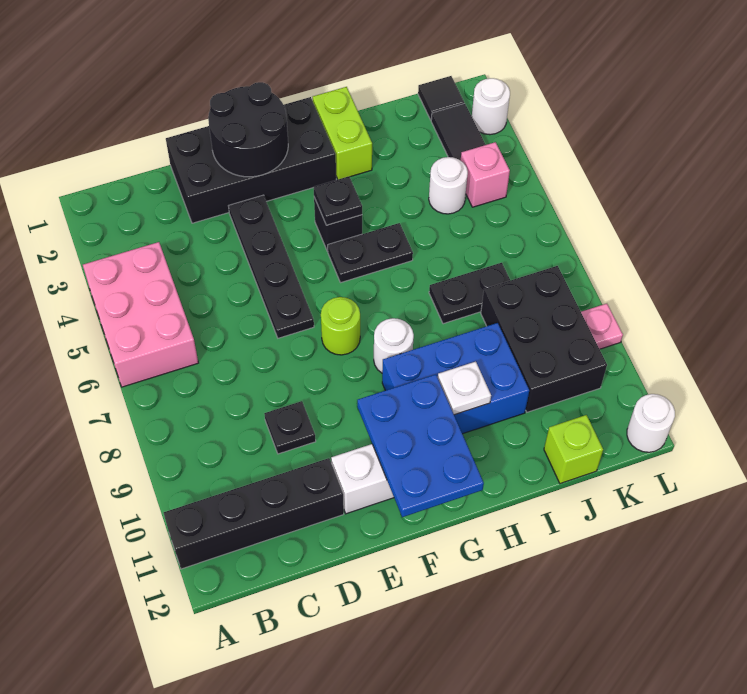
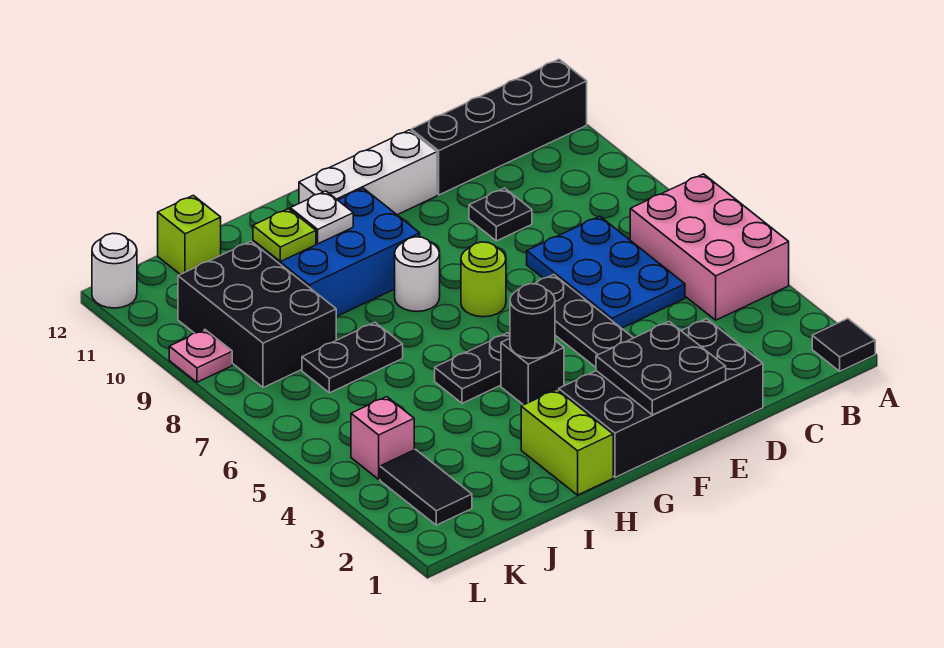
black round brick E1:F2 level 2 -> black plate E1:F2 level 2
blue plate F10:G12 level 2 -> blue plate C5:D7 level 1
black plate G4 level 2 -> black round brick G4 level 2
none -> lime plate I10 level 2
white round brick J4 level 1 -> none
black tile K1 level 1 -> black tile A1 level 1
white round brick L2 level 1 -> none

